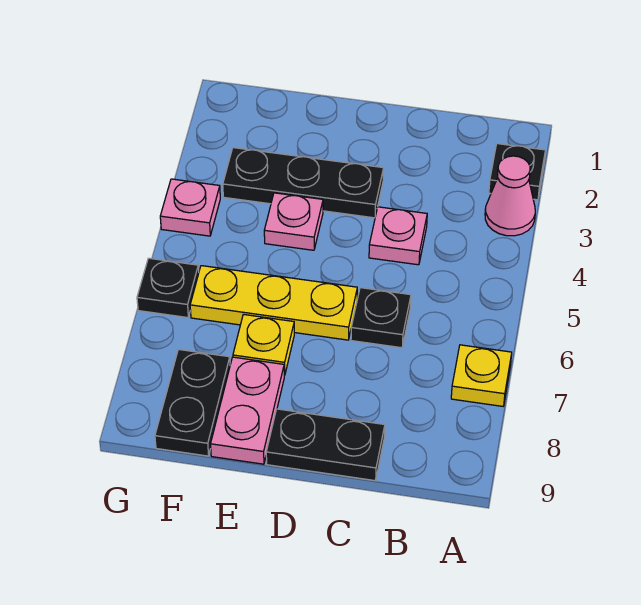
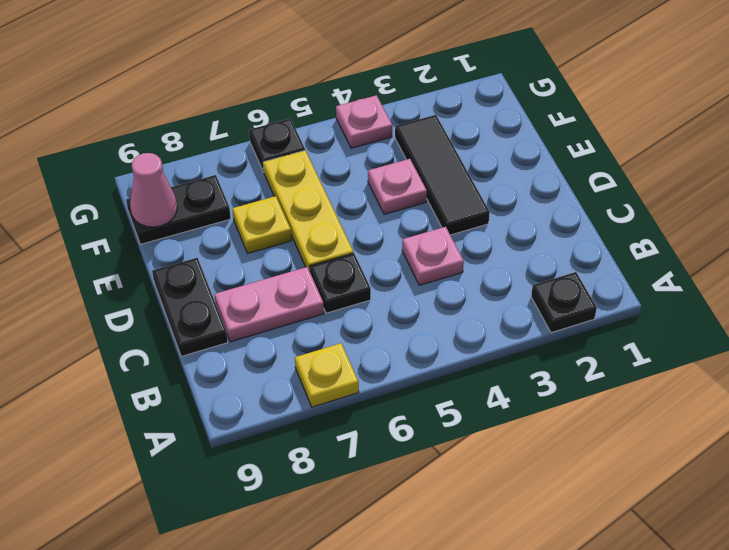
pink cone A3 level 1 -> pink cone F9 level 2
black plate D3:F3 level 1 -> black tile D3:F3 level 1
pink plate E8:E9 level 1 -> pink plate C7:C8 level 1

